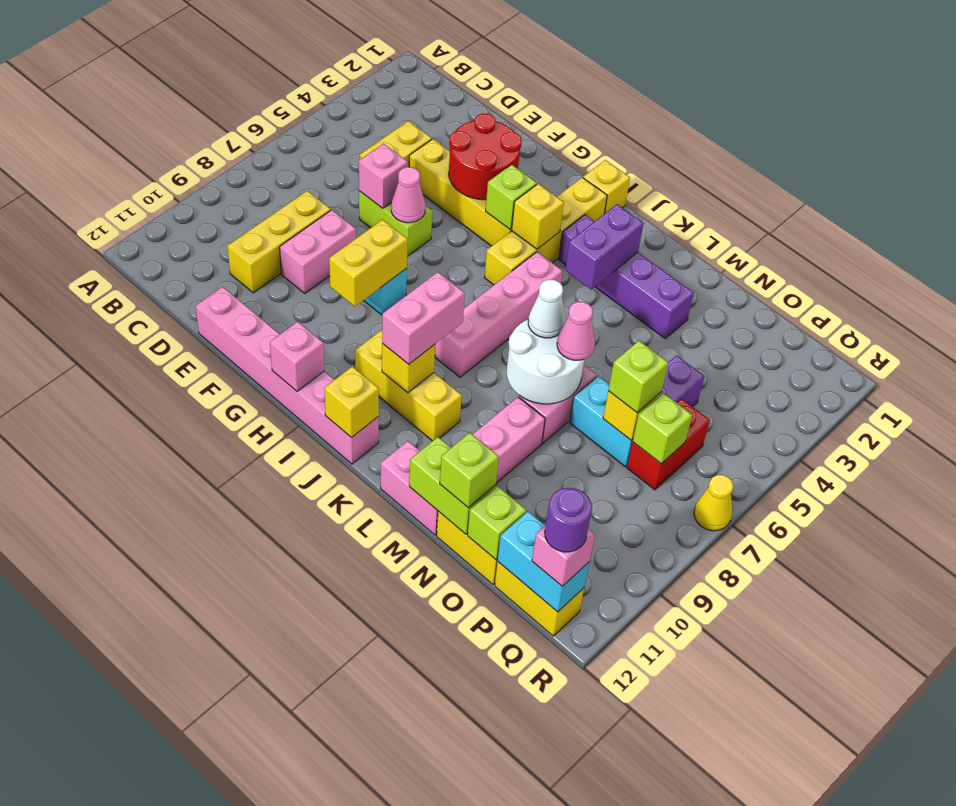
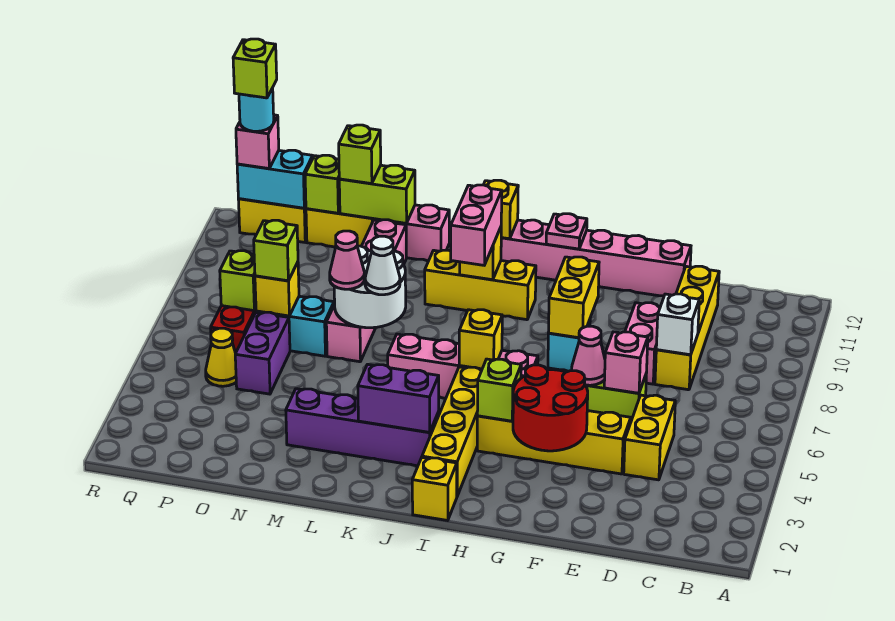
yellow brick D8:D10 level 1 -> yellow brick D8:D11 level 1
none -> white brick D8 level 2
pink brick H12 level 2 -> pink plate H12 level 2
yellow brick I4 level 2 -> yellow brick I6 level 2
pink brick J5:J8 level 1 -> pink brick H6:K6 level 1
purple brick K3:K4 level 2 -> purple brick J3:K3 level 2
purple round brick Q12 level 4 -> cyan round brick Q12 level 4
none -> lime brick Q12 level 5
yellow cone R7 level 1 -> yellow cone P5 level 1

